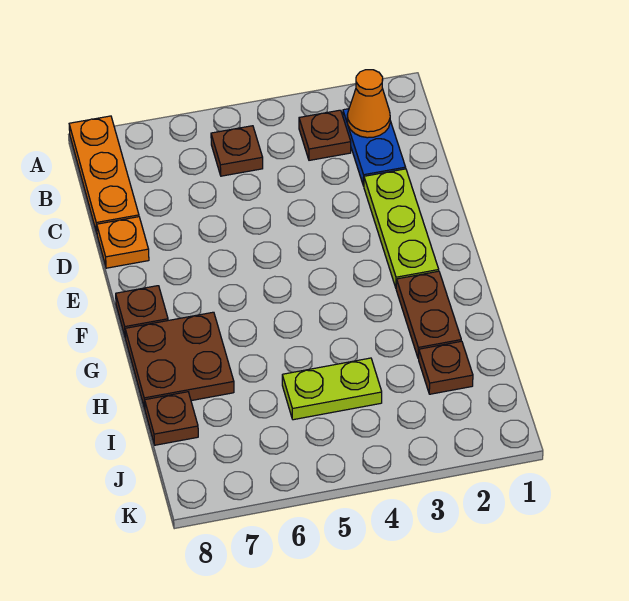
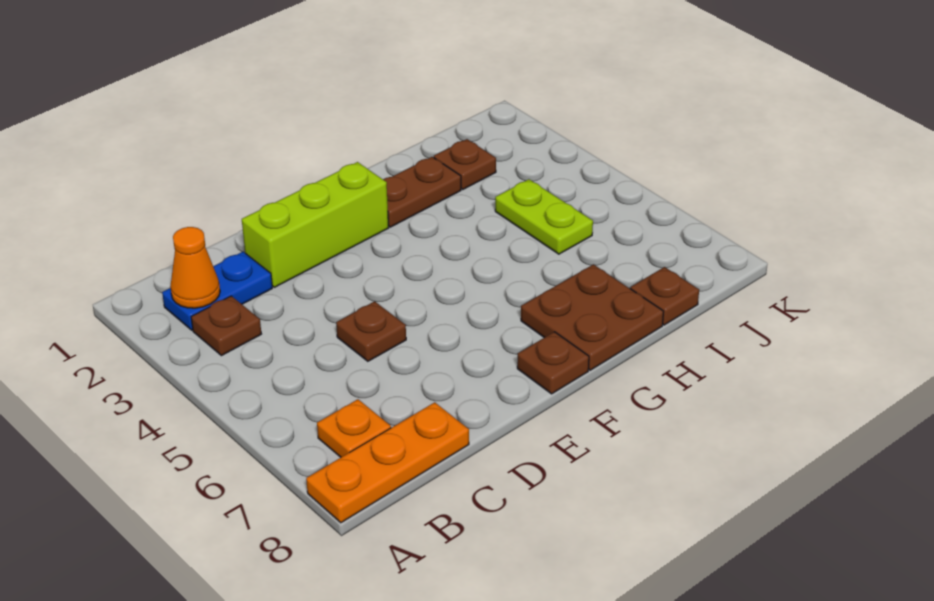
brown plate B5 level 1 -> brown plate D5 level 1
lime plate D2:F2 level 1 -> lime brick D2:F2 level 1
orange plate D8 level 1 -> orange plate B7 level 1

